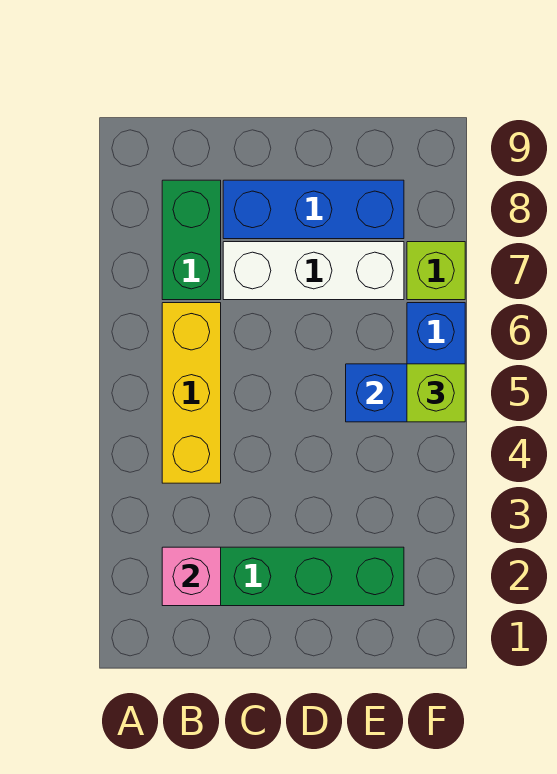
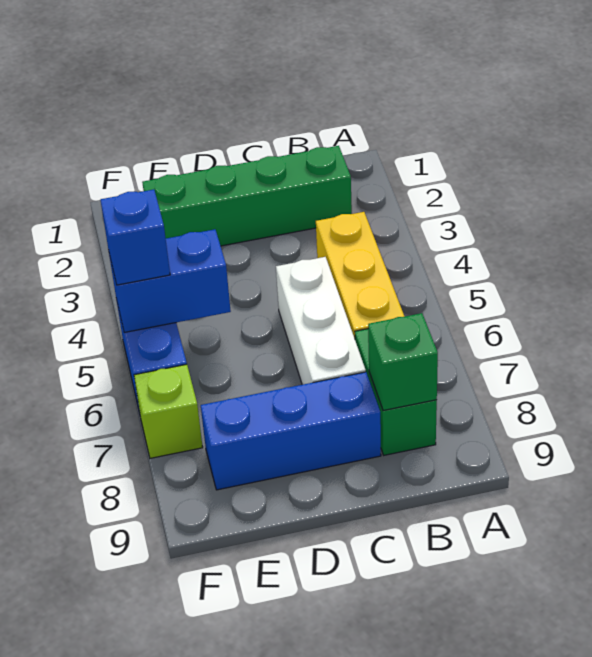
pink brick B2 level 2 -> none
none -> green brick B8 level 2
white brick C7:E7 level 1 -> white brick C5:C7 level 1
lime brick F5 level 3 -> blue brick F5 level 3

